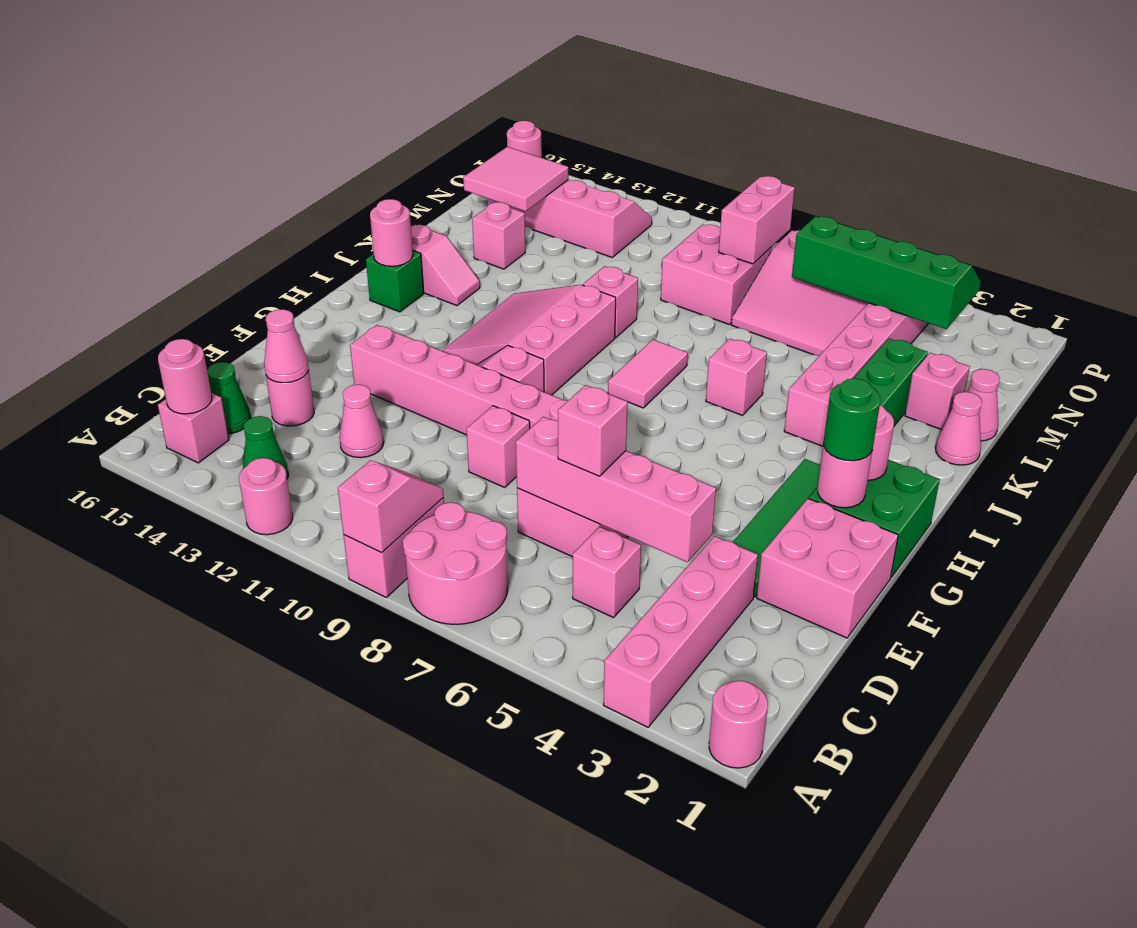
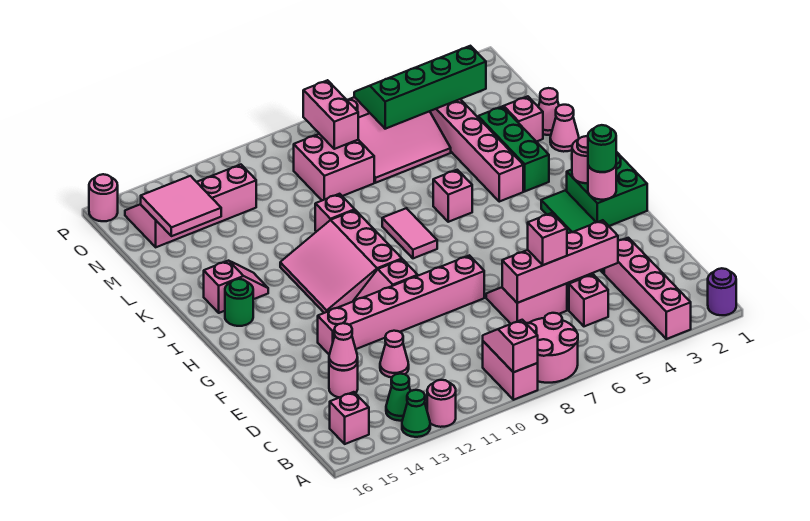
pink round brick A1 level 1 -> purple round brick A1 level 1
pink round brick B15 level 2 -> none
green cone C15 level 1 -> green cone A13 level 1
pink brick E1:F2 level 1 -> none
pink brick E9 level 1 -> none
green brick I15 level 1 -> green round brick I15 level 1
pink round brick I15 level 2 -> none
pink brick L14 level 1 -> none

